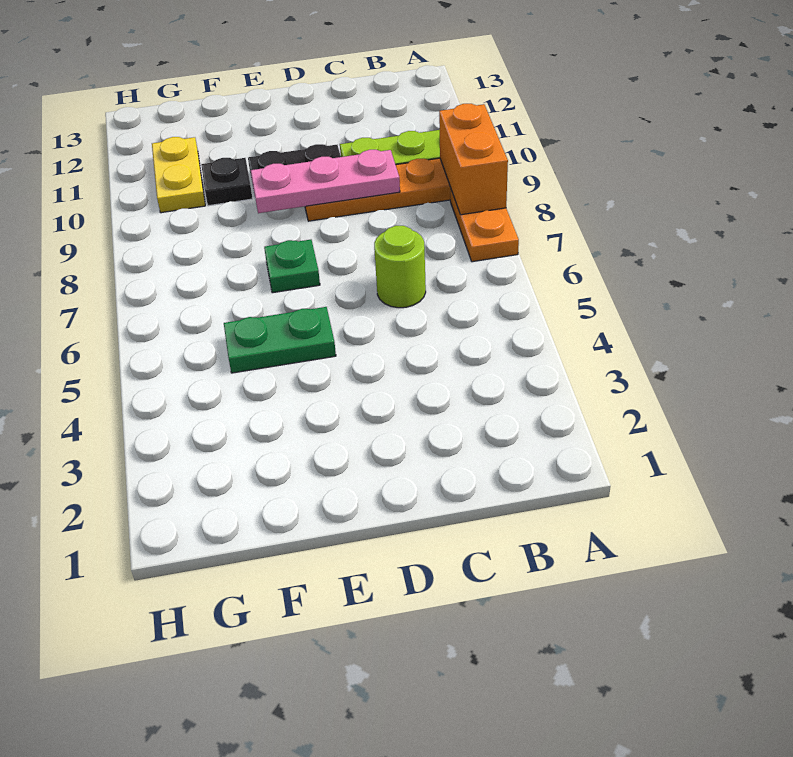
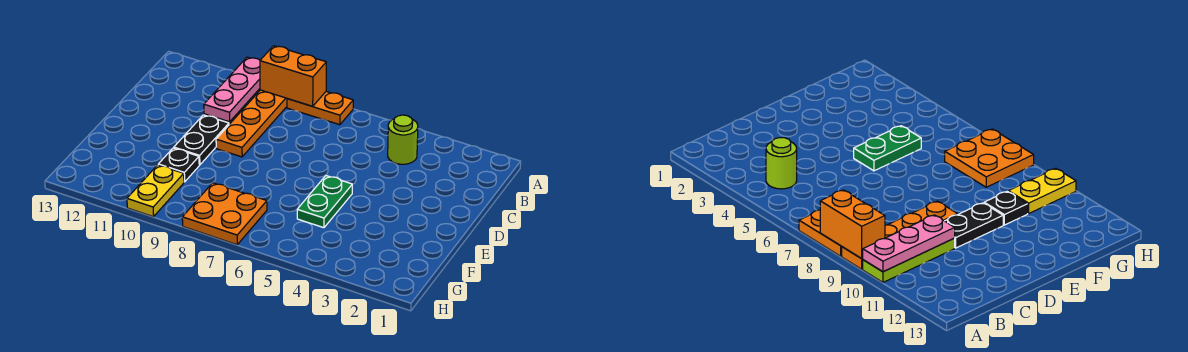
lime round brick C6 level 1 -> lime round brick B4 level 1
pink plate C9:E9 level 2 -> pink plate A10:C10 level 2
green plate E7 level 1 -> none
none -> orange plate G7:H8 level 1
yellow plate G10:G11 level 1 -> yellow plate G10:H10 level 1

